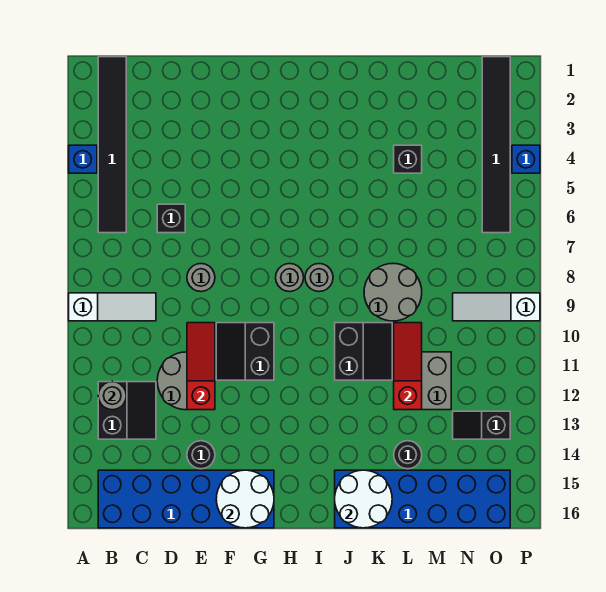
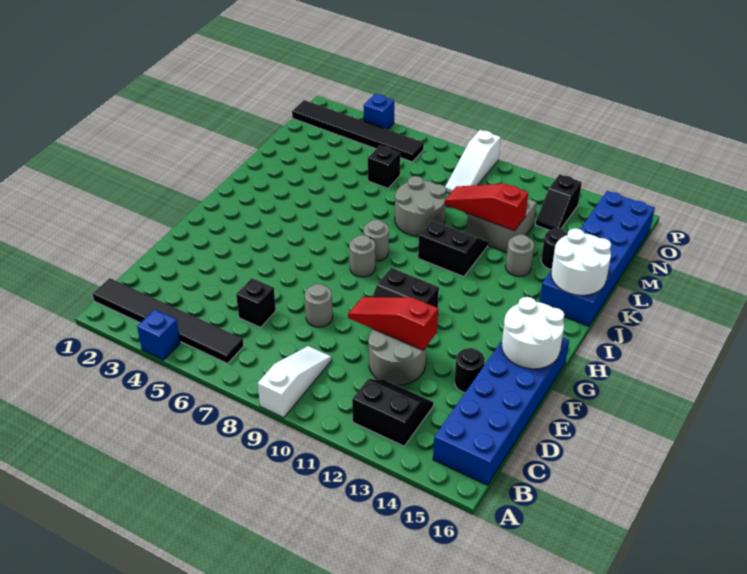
grey round brick B12 level 2 -> grey round brick K13 level 1
black brick L4 level 1 -> black brick M6 level 1

